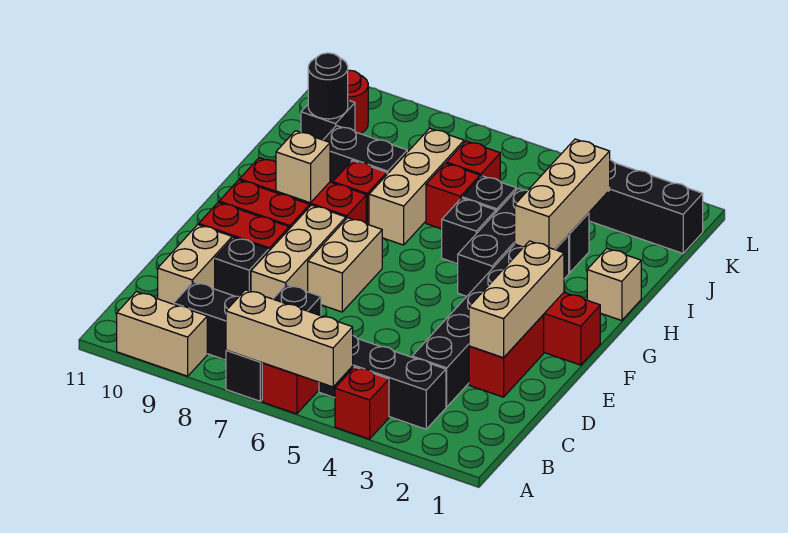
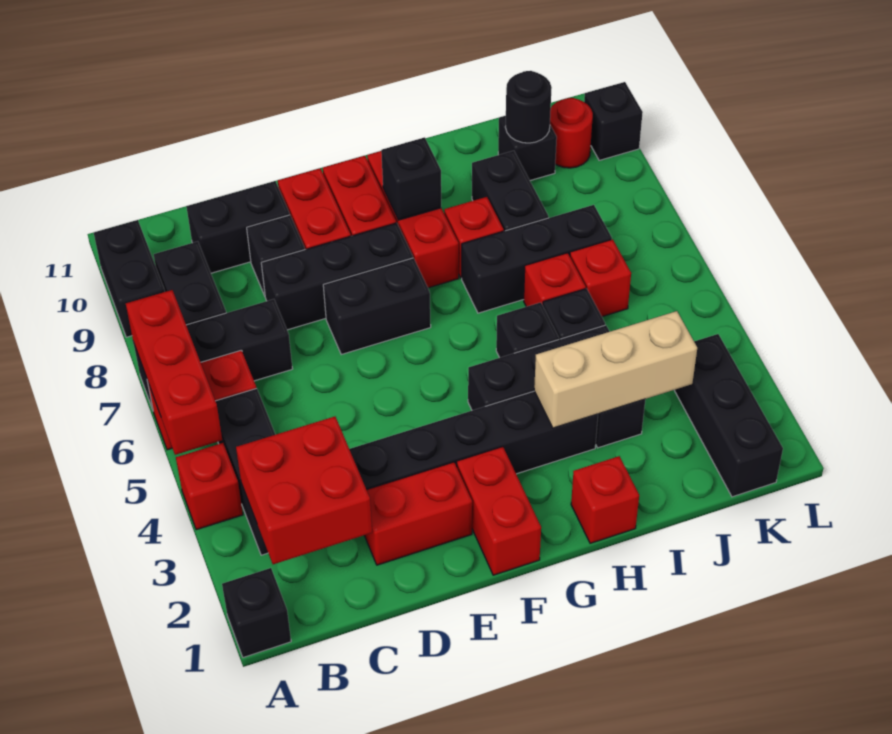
none -> black brick A1 level 1
tan brick A5:A7 level 2 -> red brick A5:A7 level 2
tan brick A9:A10 level 1 -> black brick A9:A10 level 1
none -> red brick B2:C3 level 2
tan brick C10:D10 level 1 -> black brick C10:D10 level 1
tan brick D2:F2 level 2 -> none
tan brick D8:F8 level 1 -> black brick D8:F8 level 1
tan brick E7:F7 level 1 -> black brick E7:F7 level 1
tan brick G9 level 2 -> black brick G9 level 2
tan brick H1 level 1 -> red brick H1 level 1
tan brick H7:J7 level 1 -> black brick H7:J7 level 1
none -> black brick L10 level 1

